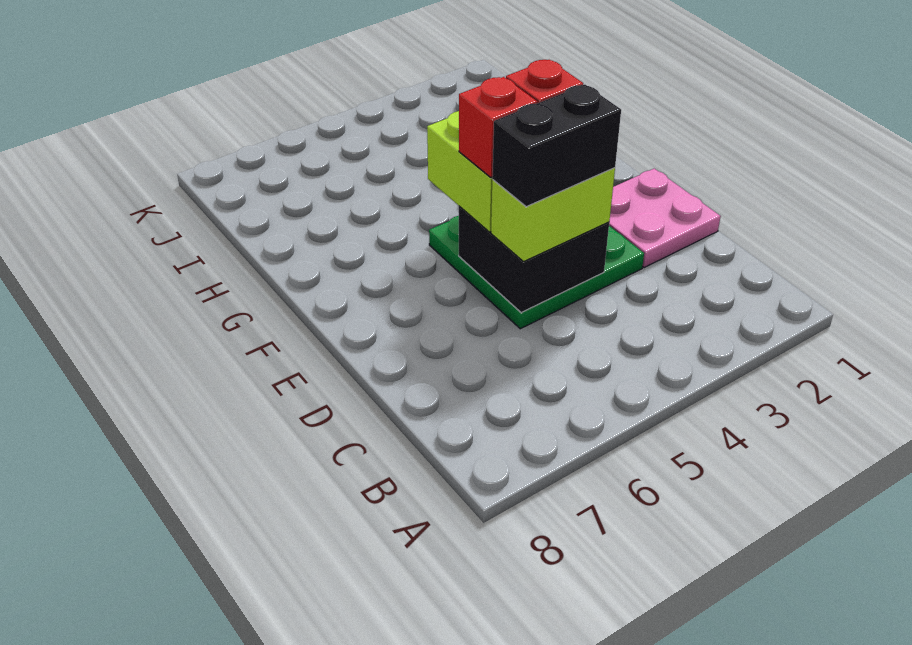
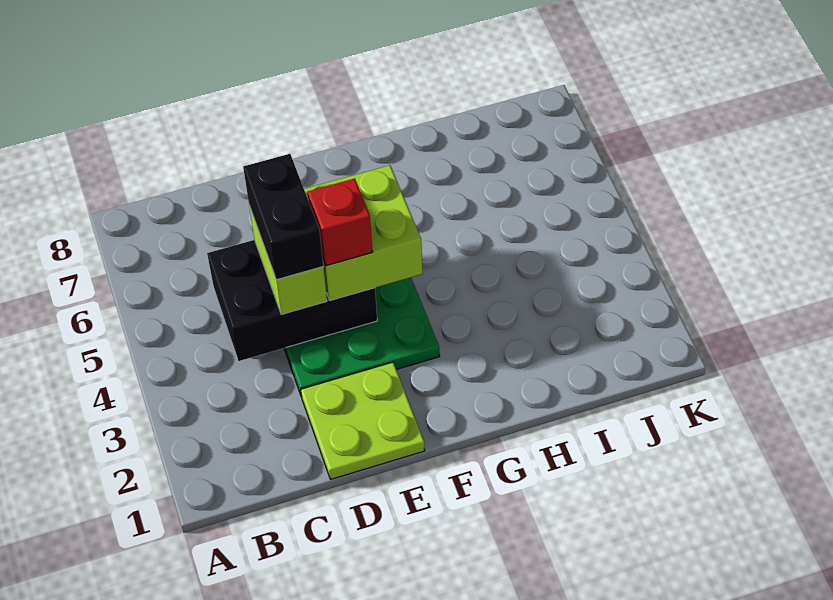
pink plate D1:E2 level 1 -> lime plate D1:E2 level 1
black brick D4:E5 level 2 -> black brick C4:E5 level 2
red brick E5 level 4 -> none

